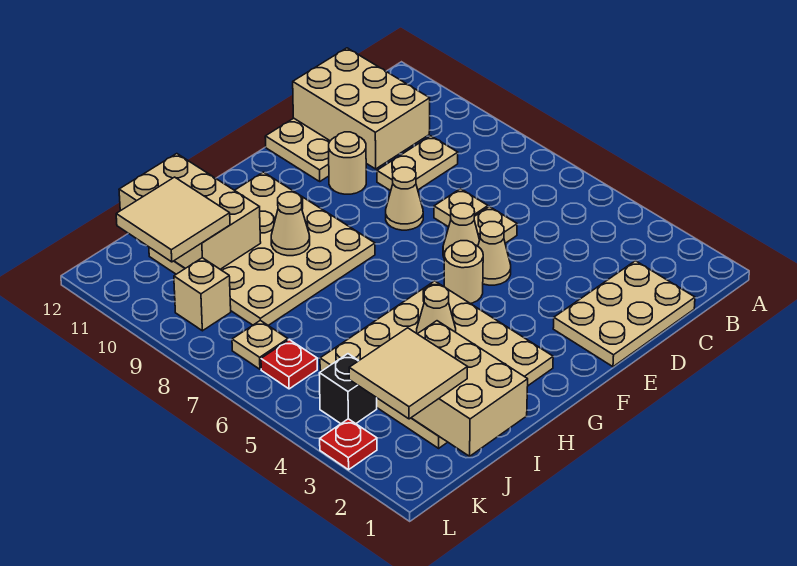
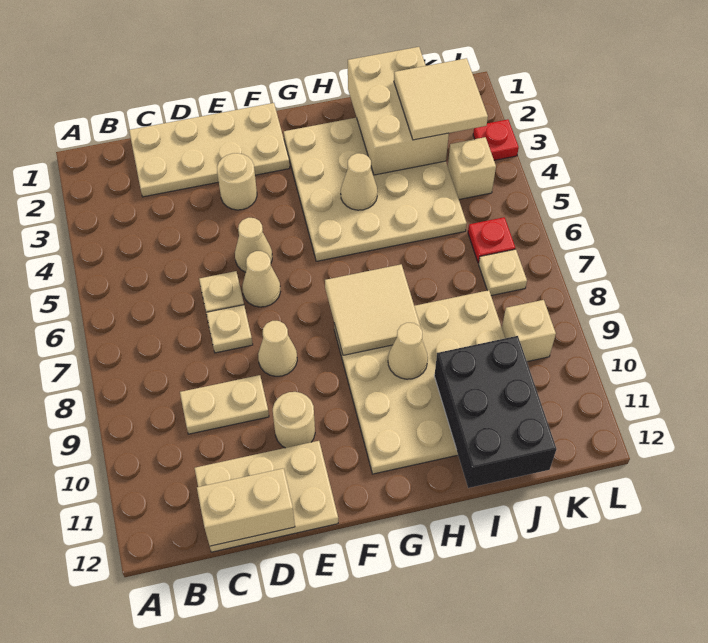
tan plate C1:E2 level 1 -> tan plate C1:F2 level 1
tan brick C10:D12 level 2 -> tan brick C12:D12 level 2
tan round brick F5 level 1 -> tan round brick E3 level 1
tan brick I10:J12 level 2 -> black brick I10:J12 level 2
tan tile J10:K11 level 3 -> tan tile G7:H8 level 2
black brick K4 level 1 -> tan brick K4 level 1

